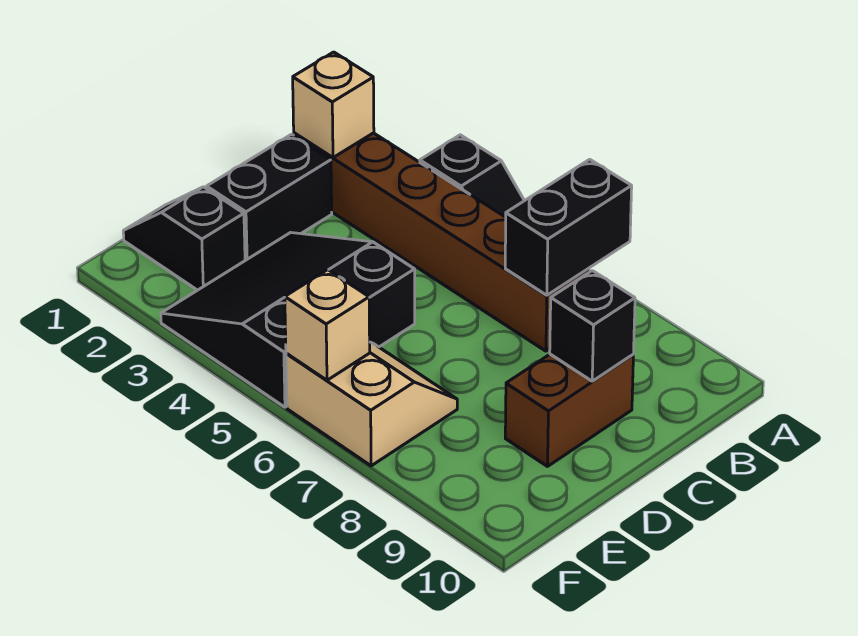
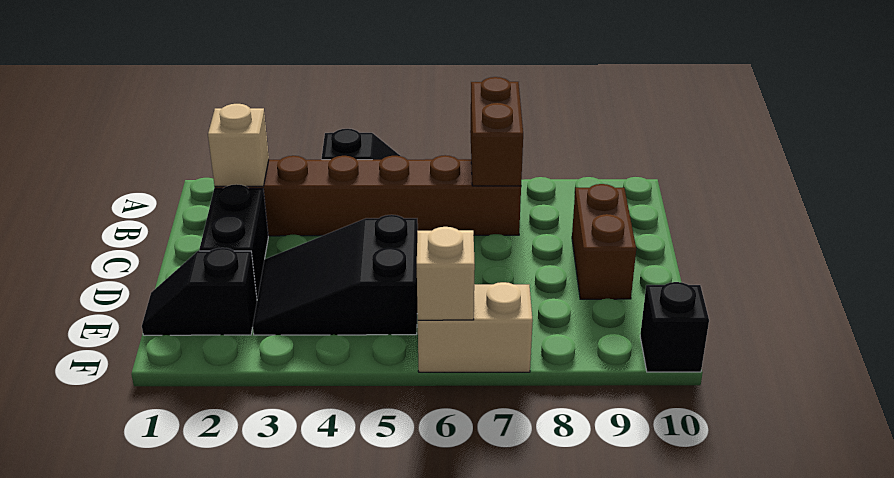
black brick A7:B7 level 2 -> brown brick A7:B7 level 2
black brick C9 level 2 -> black brick F10 level 1
black slope D3:F5 level 1 top 5 -> black slope D3:E5 level 1 top 5

